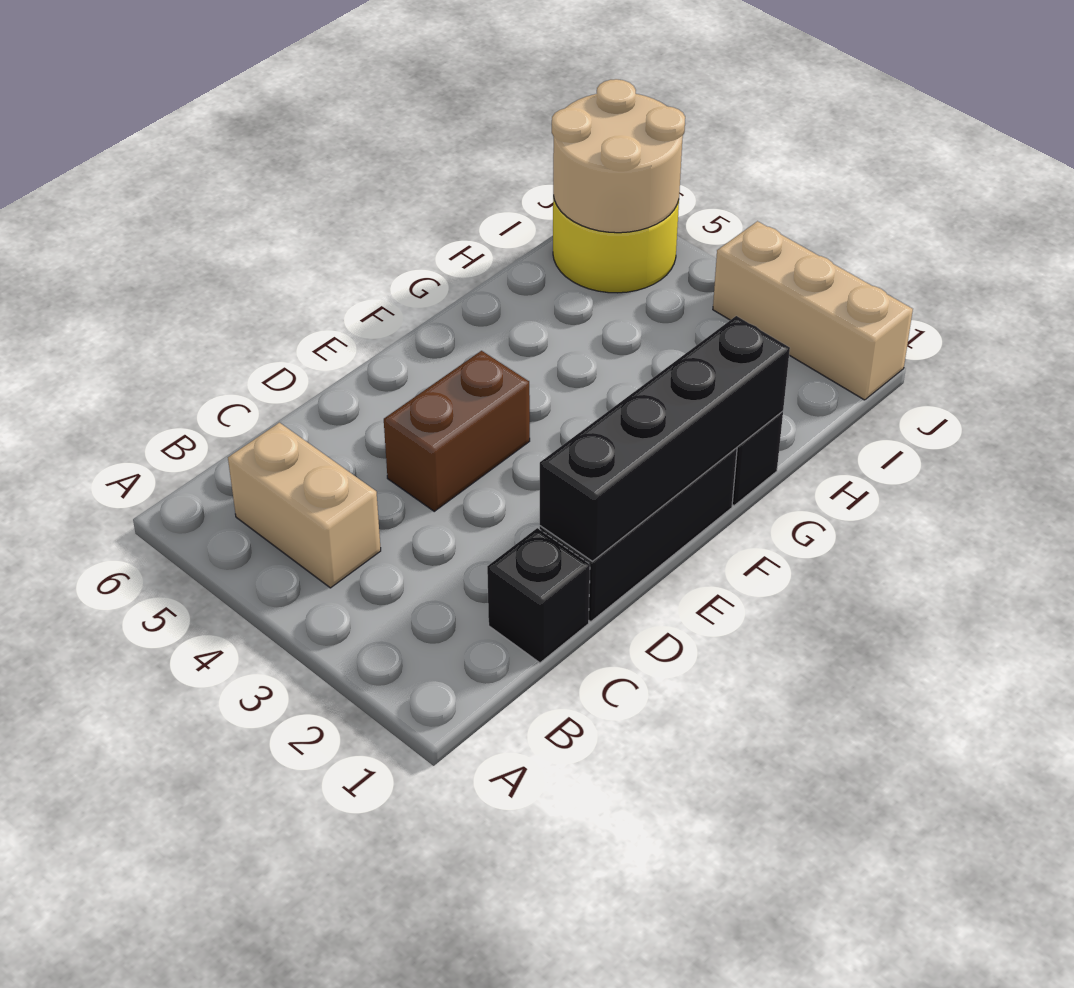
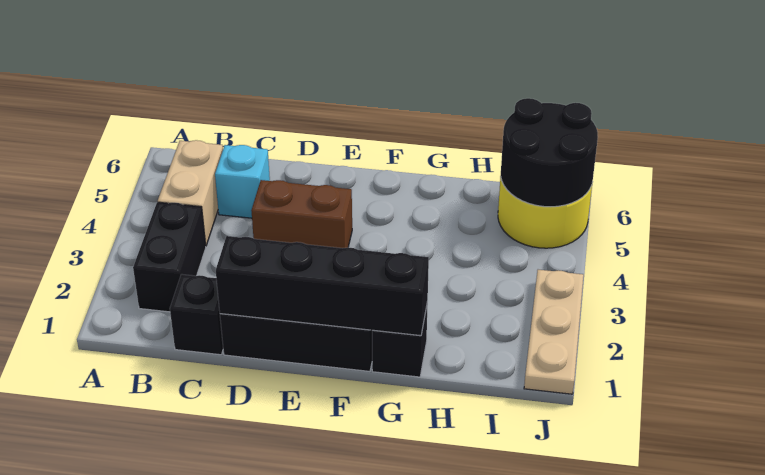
none -> black brick B2:B3 level 1
none -> cyan brick C5 level 1
tan round brick I5:J6 level 2 -> black round brick I5:J6 level 2
tan brick J1:J3 level 1 -> tan plate J1:J3 level 1

